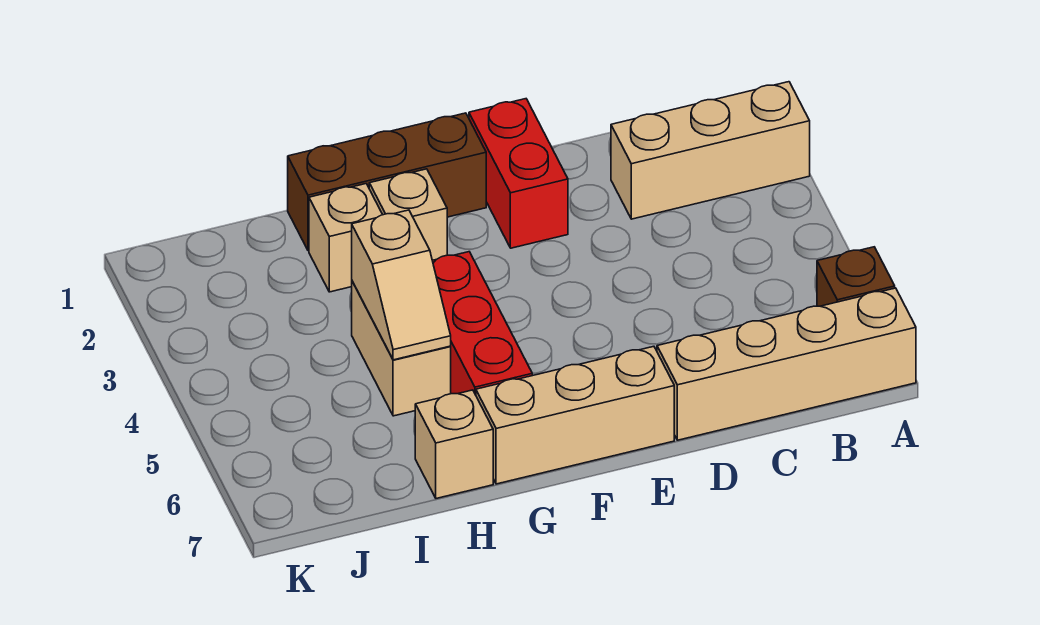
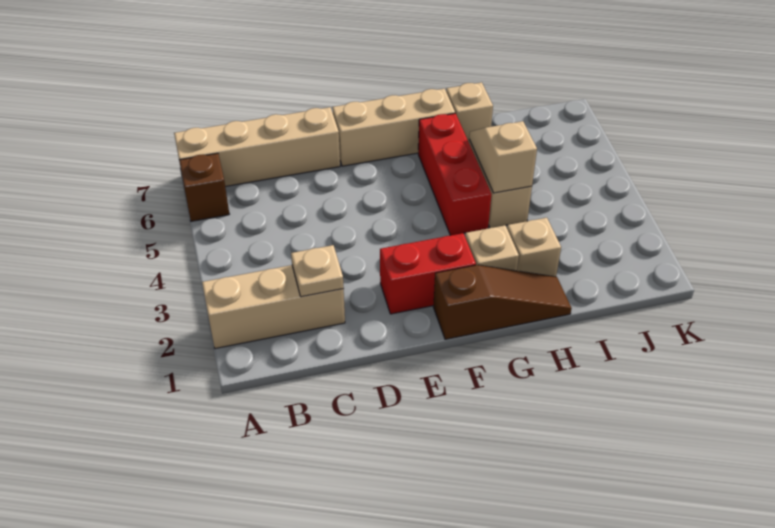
none -> tan plate C2 level 2
red brick E1:E2 level 1 -> red brick E2:F2 level 1
brown brick F1:H1 level 1 -> brown slope F1:H1 level 1 top F

